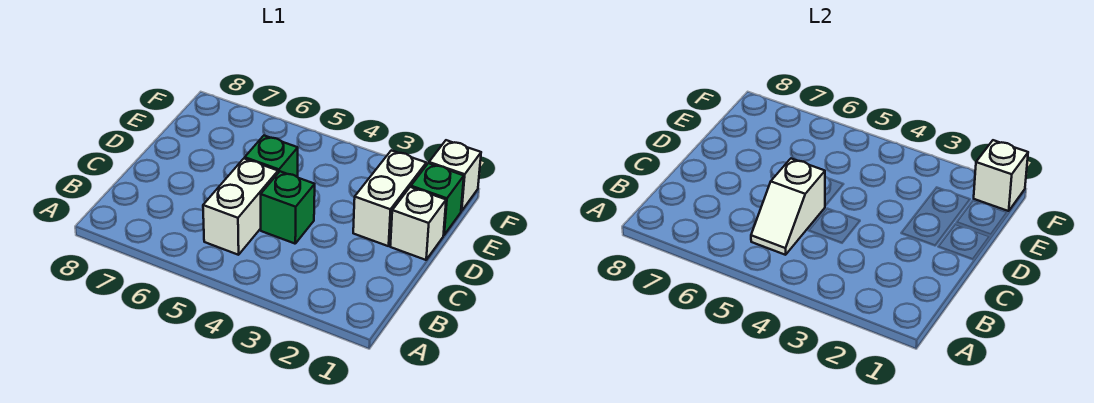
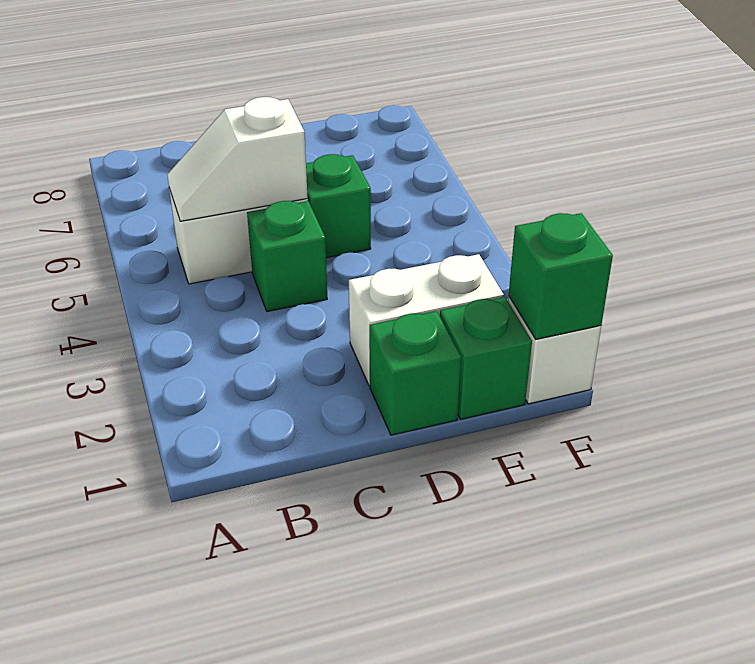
white brick D1 level 1 -> green brick D1 level 1
white brick F1 level 2 -> green brick F1 level 2

